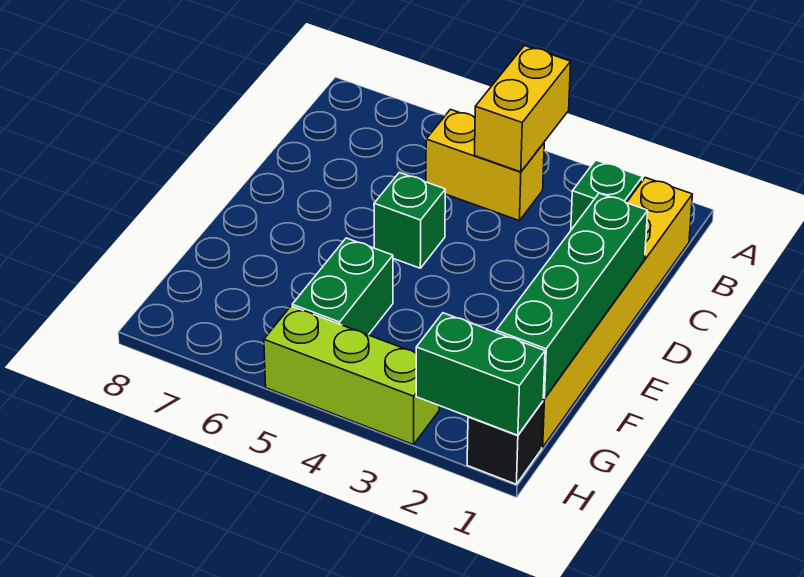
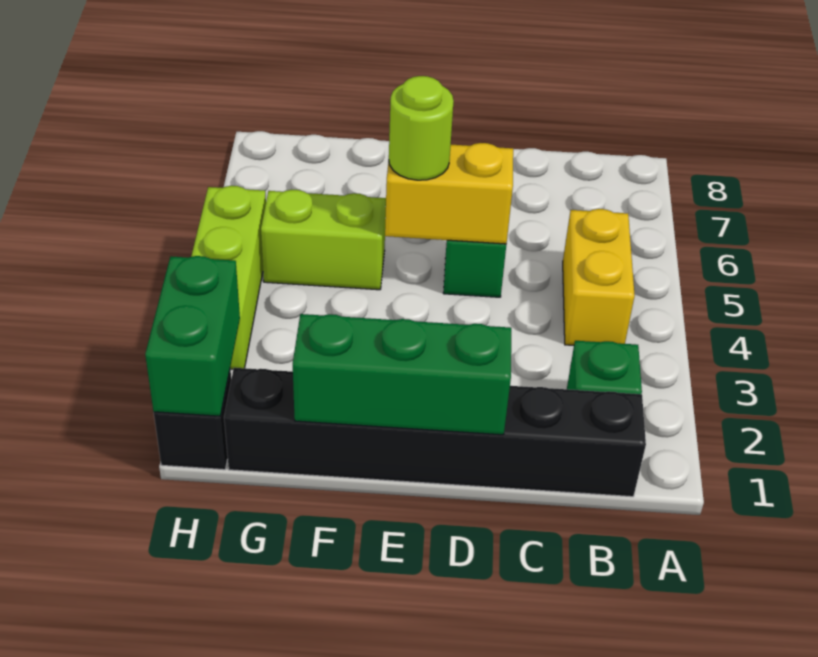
yellow brick A4:B4 level 2 -> yellow brick D5:E5 level 2
yellow brick B1:G1 level 1 -> black brick B1:G1 level 1
green brick D1:G1 level 2 -> green brick D1:F1 level 2
none -> lime round brick E5 level 3
green brick F5:G5 level 1 -> lime brick F5:G5 level 1

